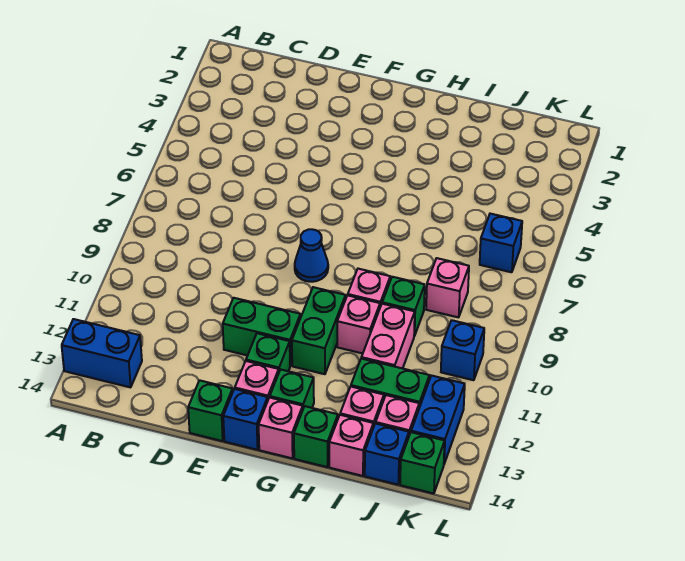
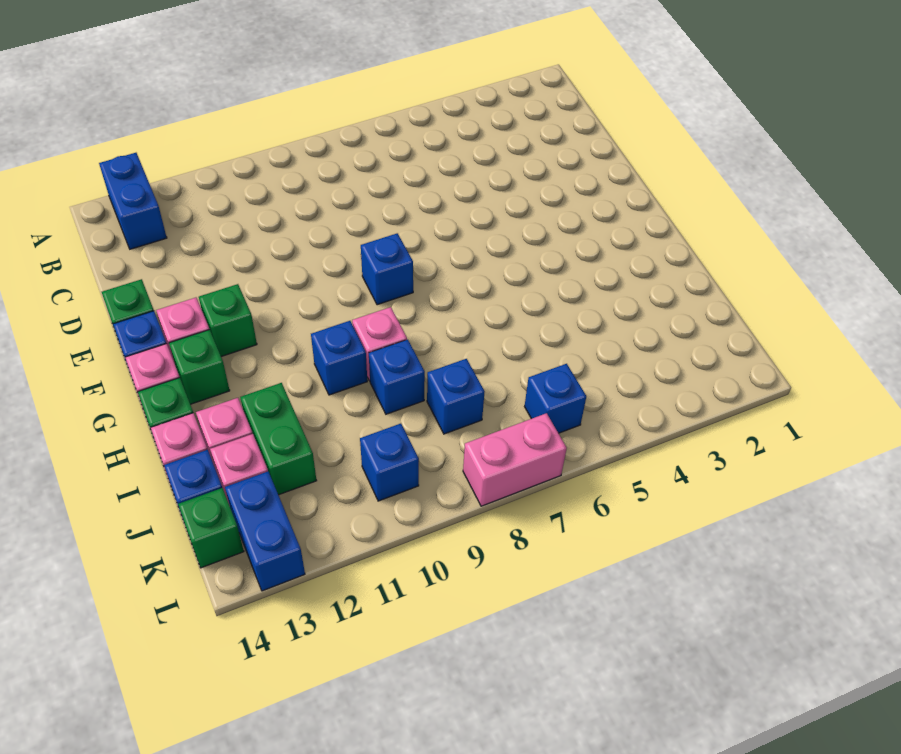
green brick E11:F11 level 1 -> none
blue cone F8 level 1 -> blue brick F8 level 1
green brick G10:G11 level 1 -> none
pink brick H10 level 1 -> blue brick H10 level 1
green brick I9 level 1 -> blue brick I9 level 1
pink brick I10:I11 level 1 -> pink brick L7:L8 level 1
pink brick J8 level 1 -> blue brick J8 level 1
blue brick K12:K13 level 1 -> blue brick K13:L13 level 1

